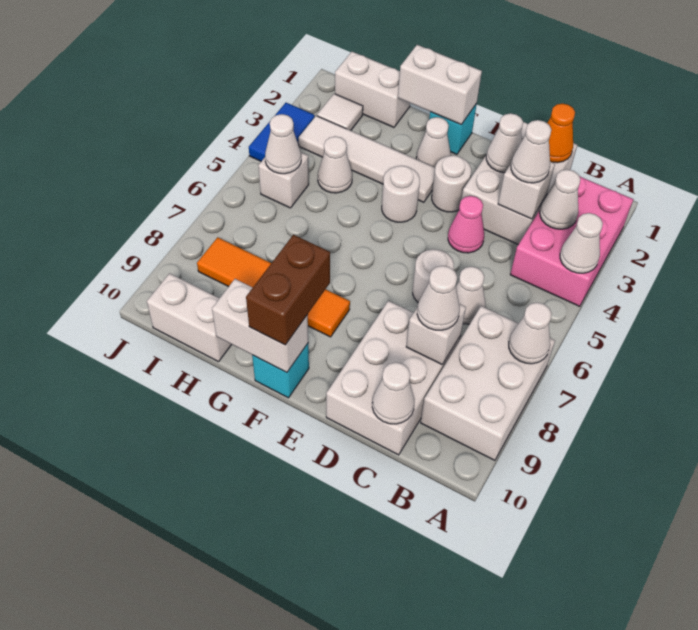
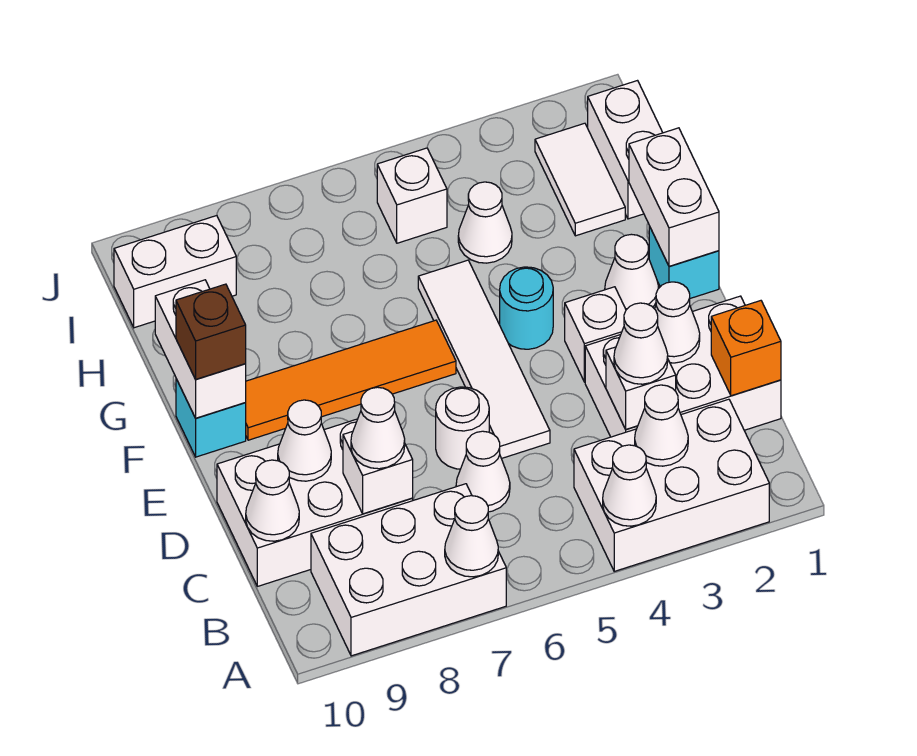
pink brick A2:B4 level 1 -> white brick A2:B4 level 1
orange cone C1 level 2 -> orange brick C1 level 2
pink cone D4 level 1 -> none
white round brick E3 level 1 -> white brick E3 level 1
white tile F3:I3 level 1 -> white tile D5:G5 level 1
white round brick F4 level 1 -> cyan round brick F4 level 1
orange tile F8:I8 level 1 -> orange tile F6:F9 level 1
brown brick F9:F10 level 3 -> brown brick F10 level 3
white brick H10:I10 level 1 -> white brick I9:I10 level 1
white tile I2 level 1 -> white tile H2:I2 level 1
white cone I5 level 2 -> white cone D9 level 2
blue tile J3:J4 level 1 -> none

